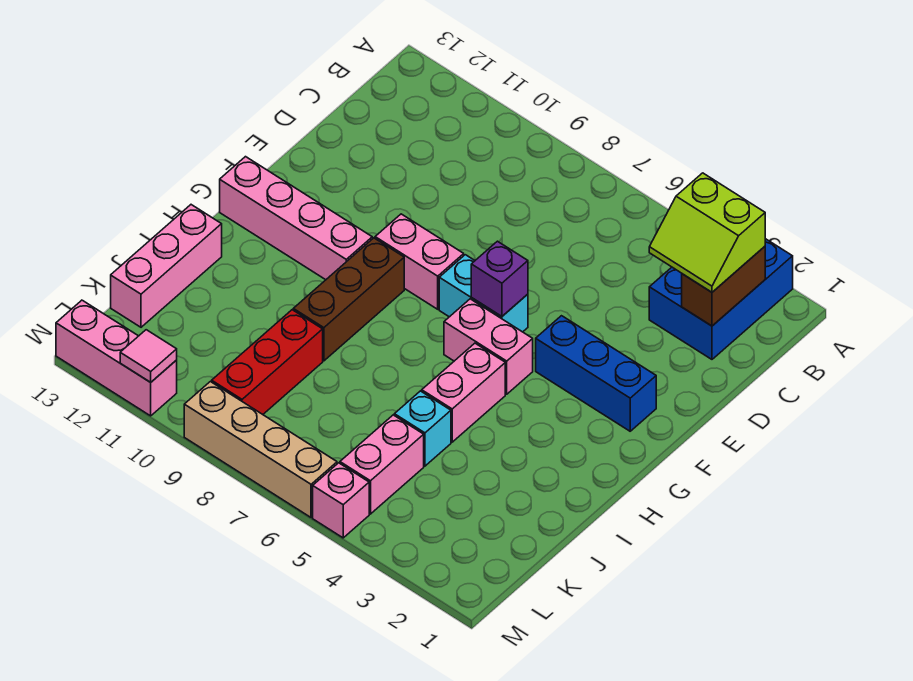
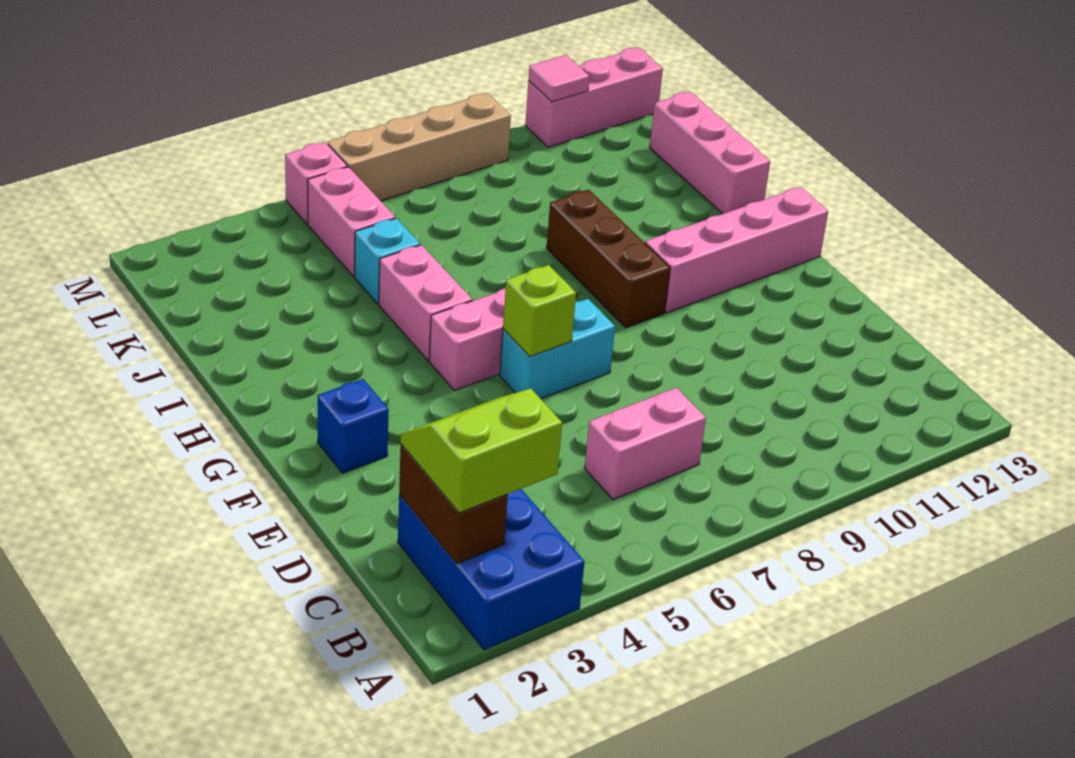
blue brick F2:F4 level 1 -> blue brick F2 level 1
purple brick F6 level 2 -> lime brick F6 level 2
pink brick F8:F9 level 1 -> pink brick C6:C7 level 1
red brick J9:L9 level 1 -> none

